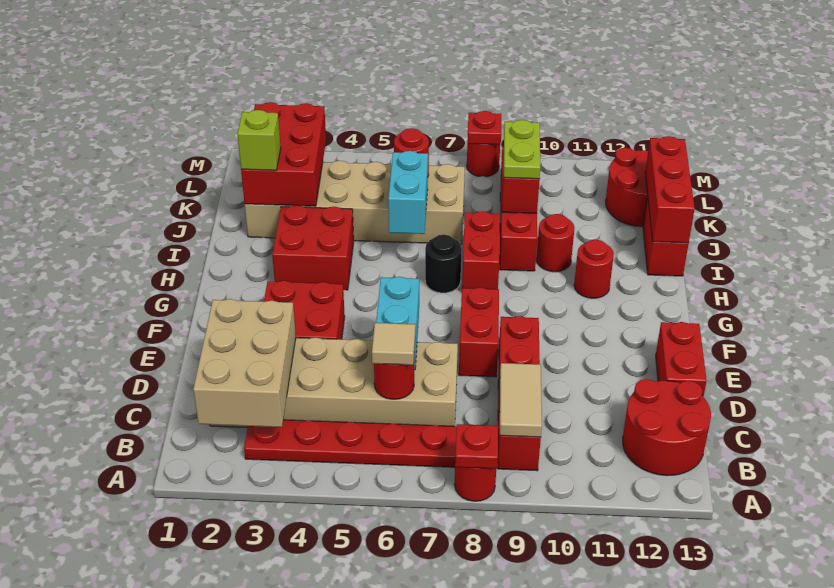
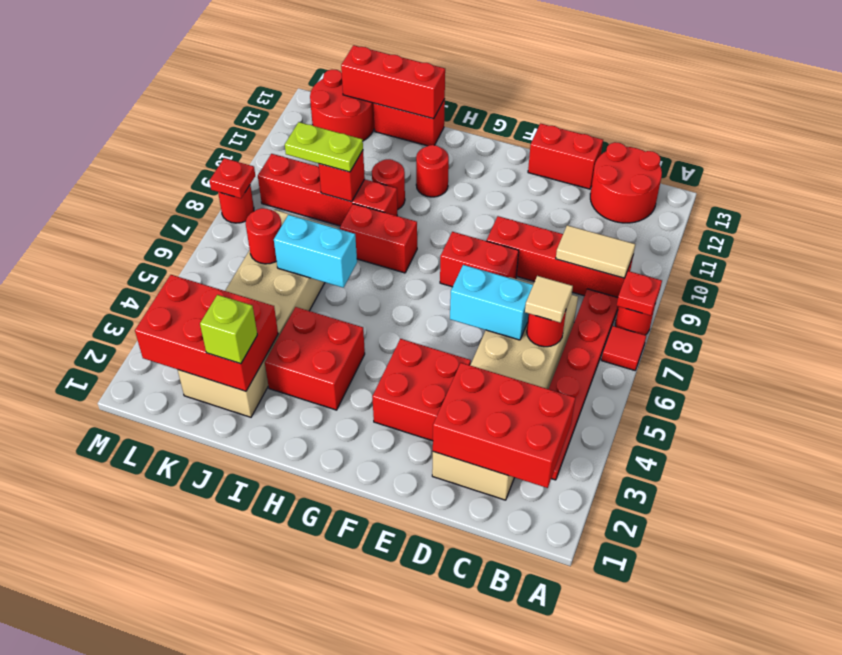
none -> red tile A7 level 1
tan brick B2:D3 level 2 -> red brick B2:D3 level 2
black round brick H7 level 1 -> none

